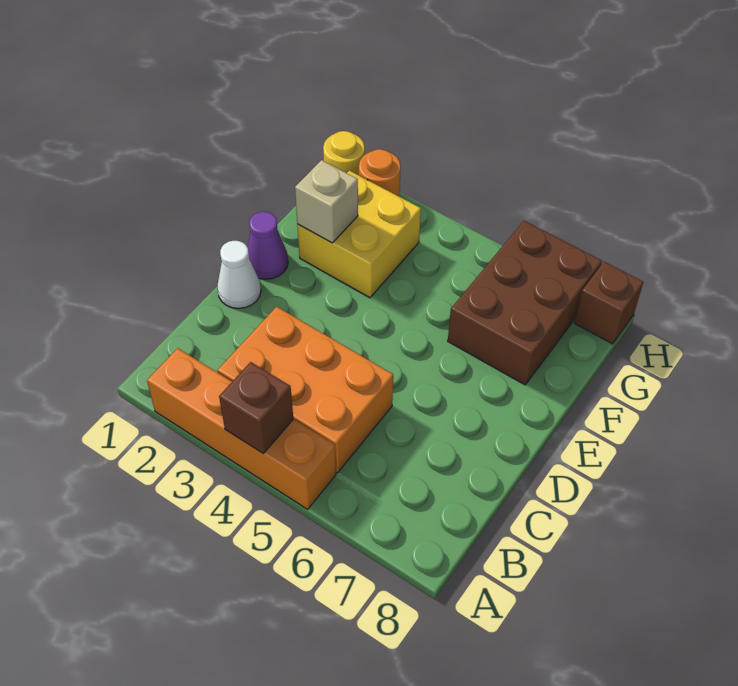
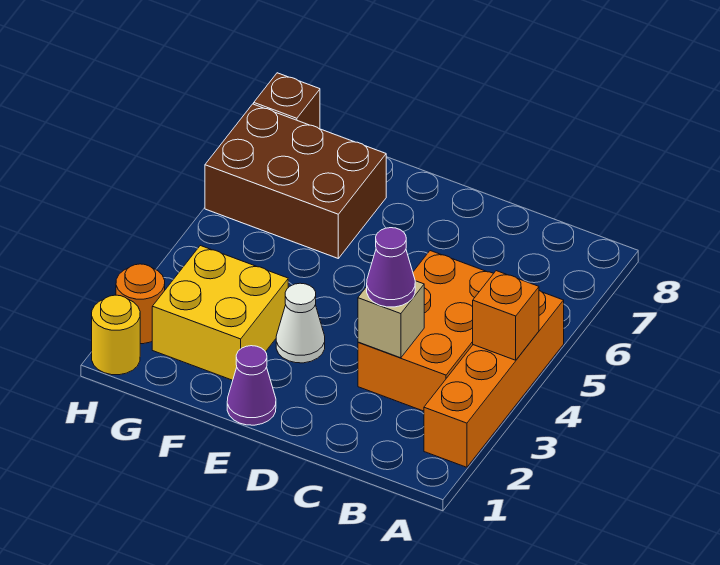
brown brick A4 level 2 -> orange brick A4 level 2
none -> purple cone C3 level 3
white cone D1 level 1 -> white cone E3 level 1
tan brick F2 level 2 -> tan brick C3 level 2

